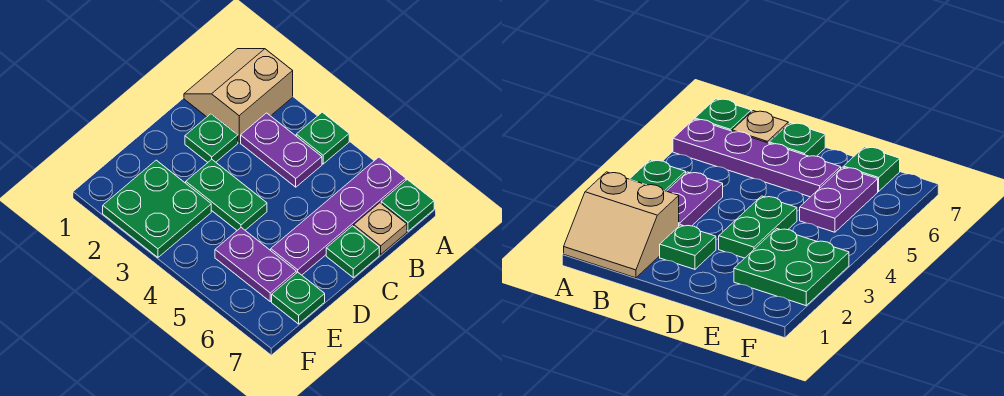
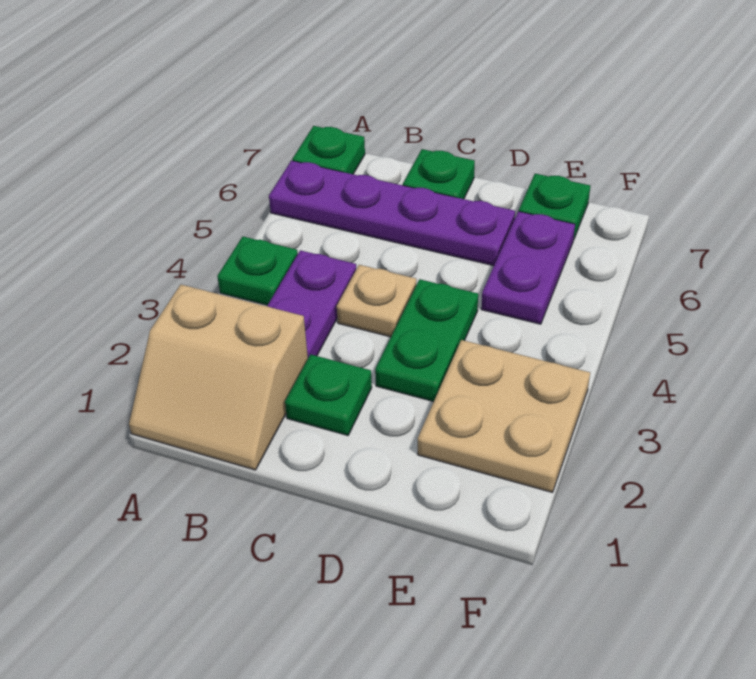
tan plate B7 level 1 -> tan plate C4 level 1
green plate E2:F3 level 1 -> tan plate E2:F3 level 1

